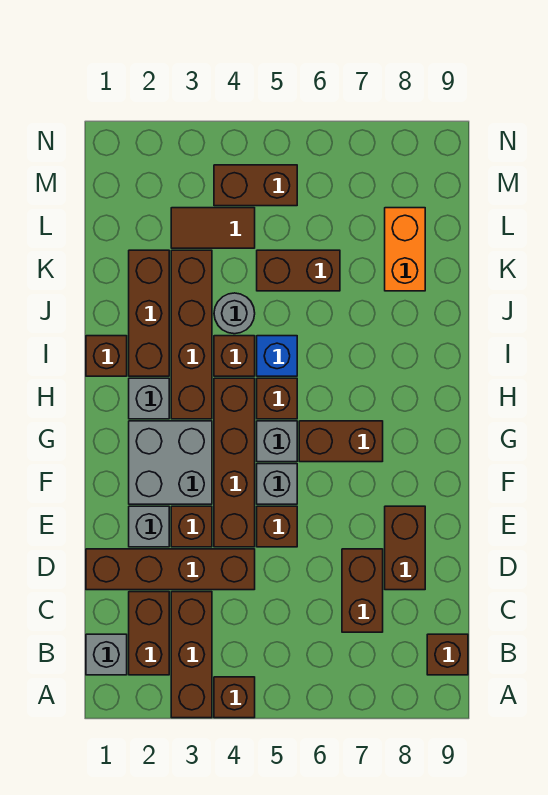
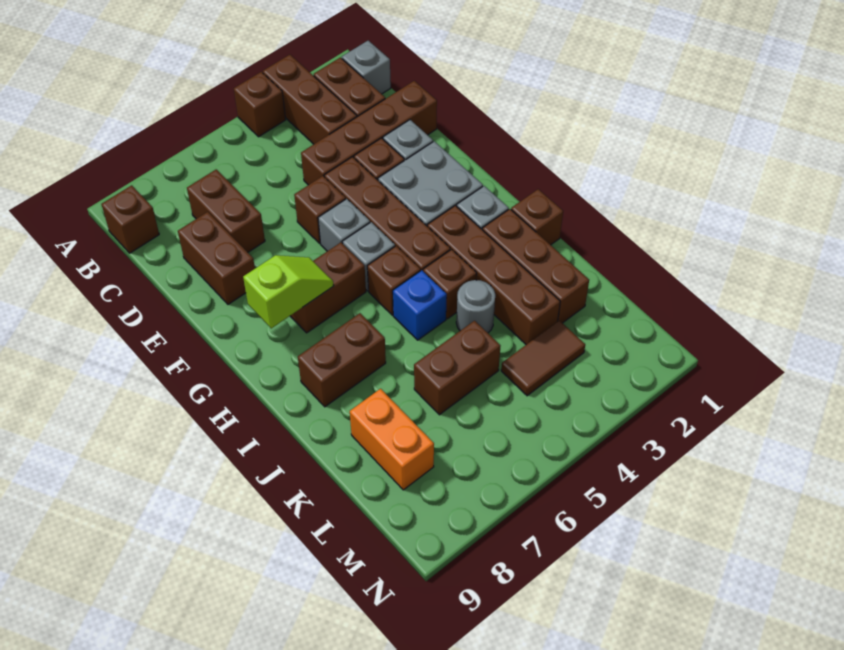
none -> lime slope G7:G8 level 2 top 8
brown brick M4:M5 level 1 -> brown brick I7:I8 level 1

